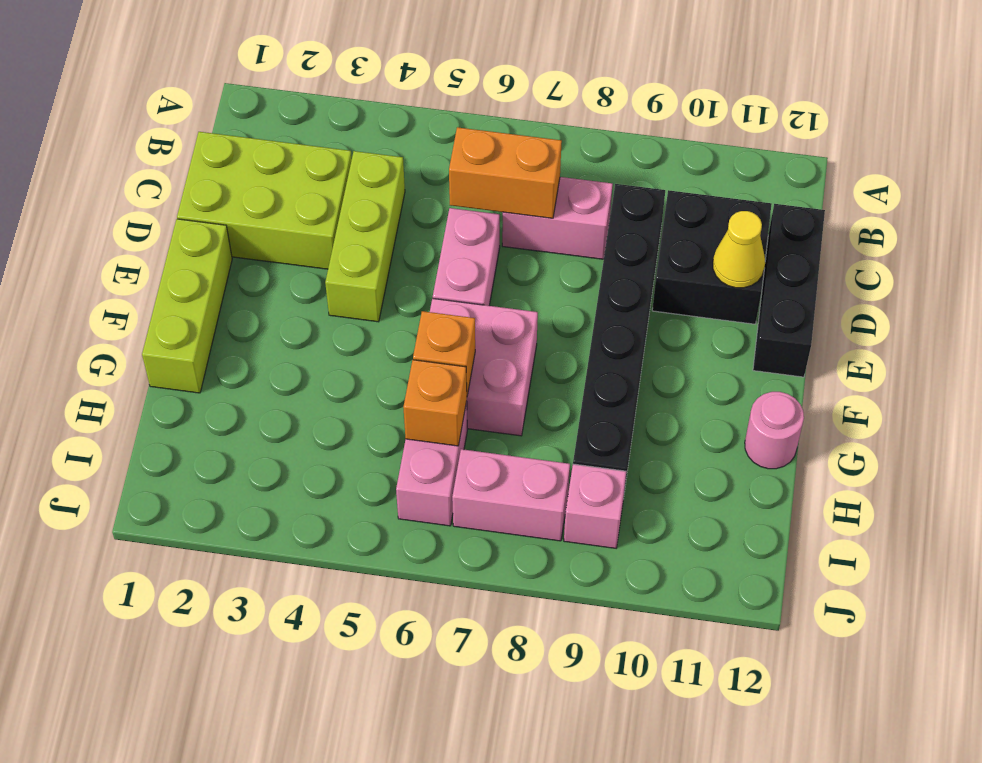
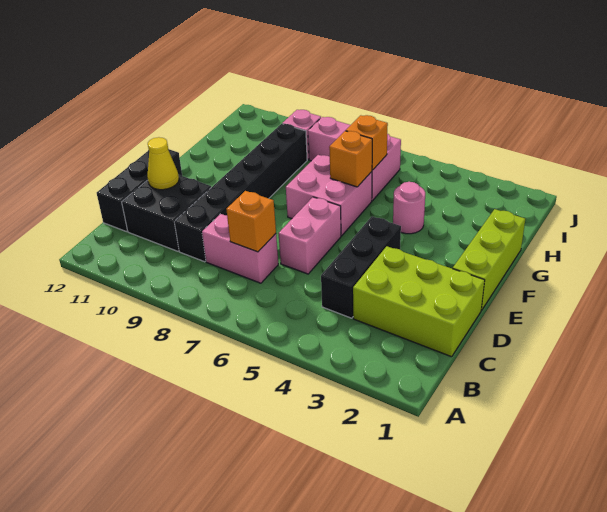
lime brick C4:E4 level 1 -> black brick C4:E4 level 1
orange brick C6:C7 level 2 -> orange brick C7 level 2
pink round brick G12 level 1 -> pink round brick G4 level 1

